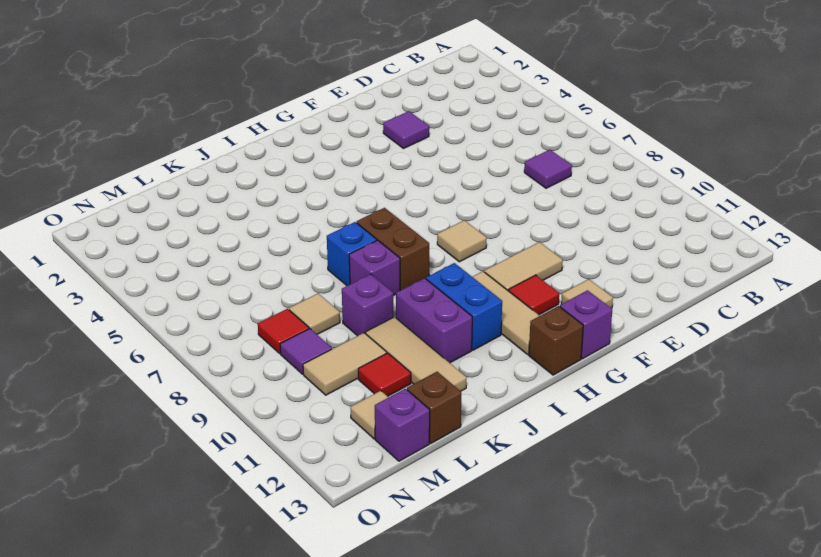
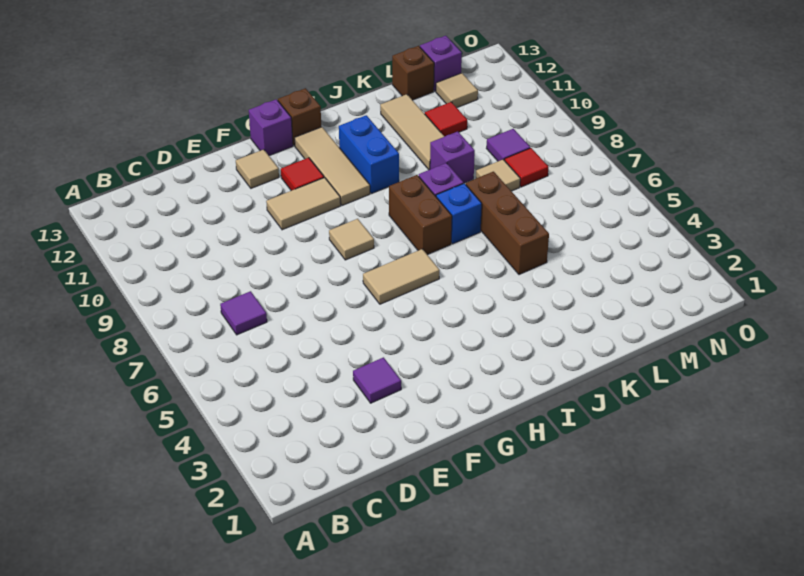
purple brick J10:J11 level 1 -> none
none -> brown brick K5:K7 level 1
tan tile L10:M10 level 1 -> tan tile G6:H6 level 1

